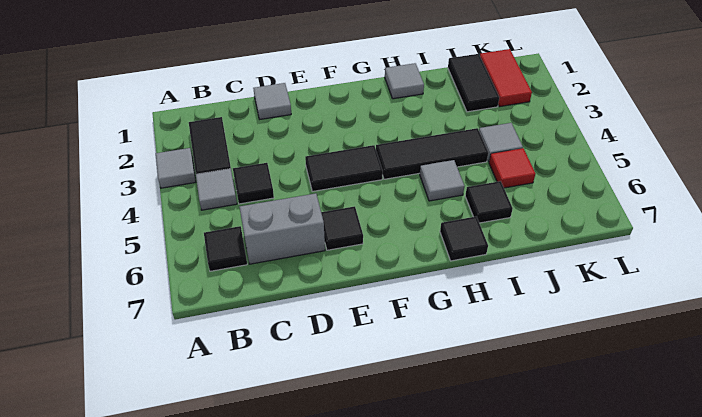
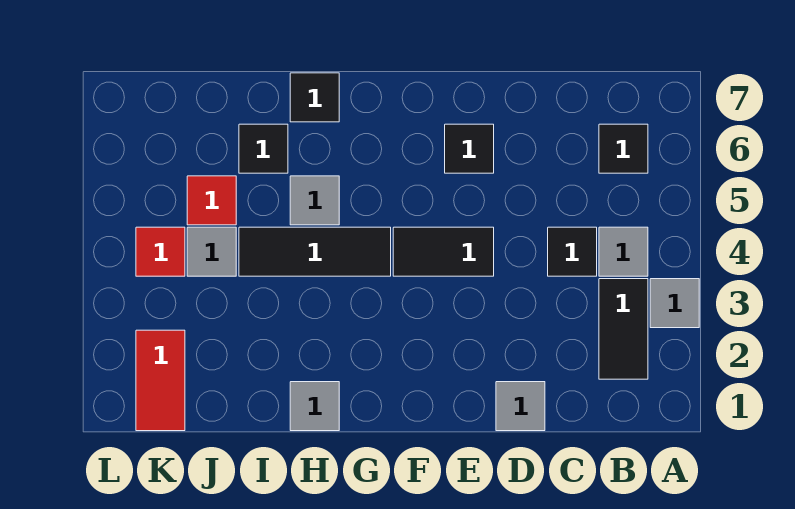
grey brick C6:D6 level 1 -> none
black tile J1:J2 level 1 -> none
none -> red tile K4 level 1

